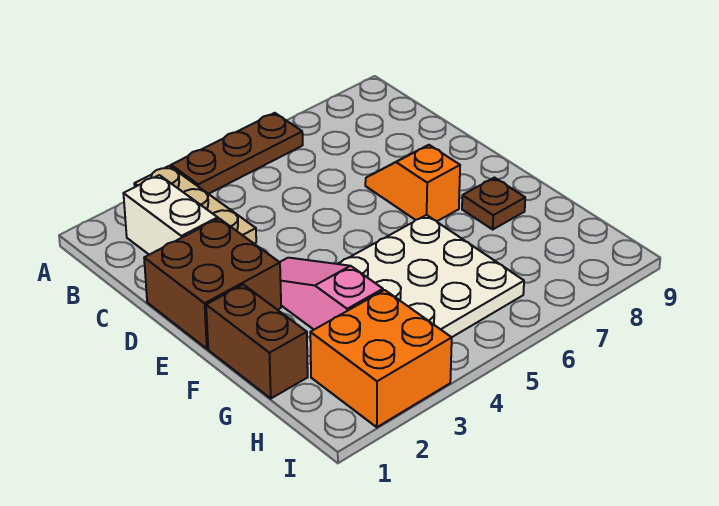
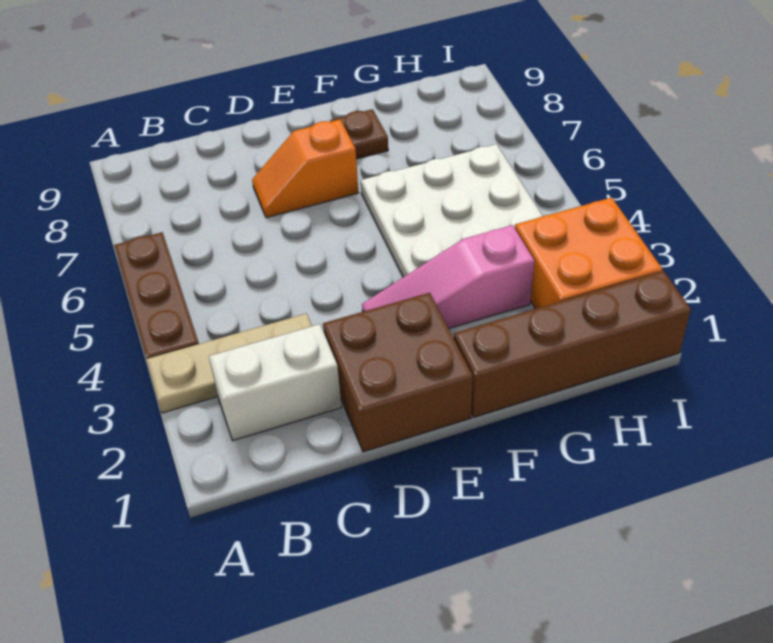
brown brick F1:G1 level 1 -> brown brick F1:I1 level 1

